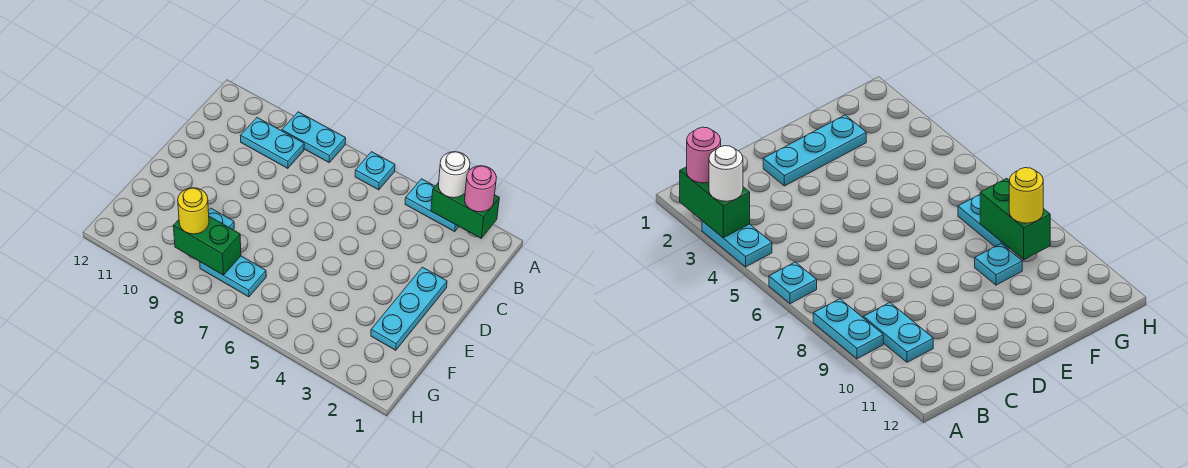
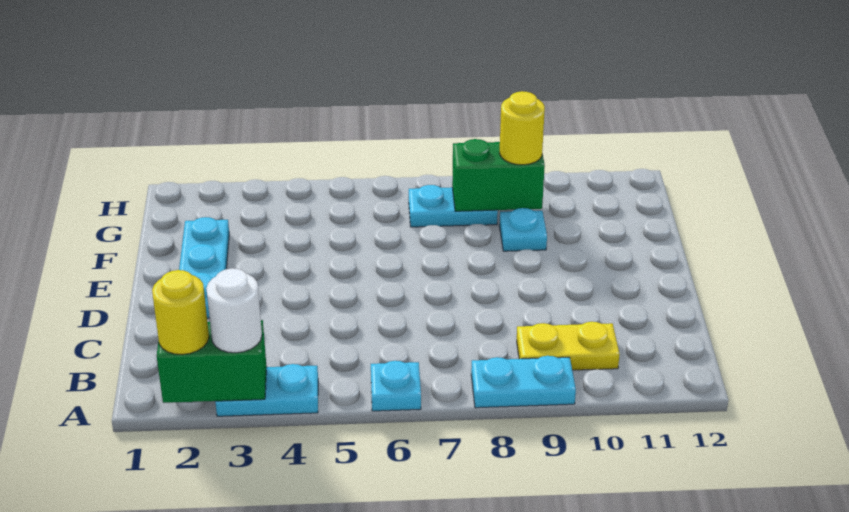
pink round brick A2 level 3 -> yellow round brick A2 level 3
cyan plate B9:B10 level 1 -> yellow plate B9:B10 level 1

